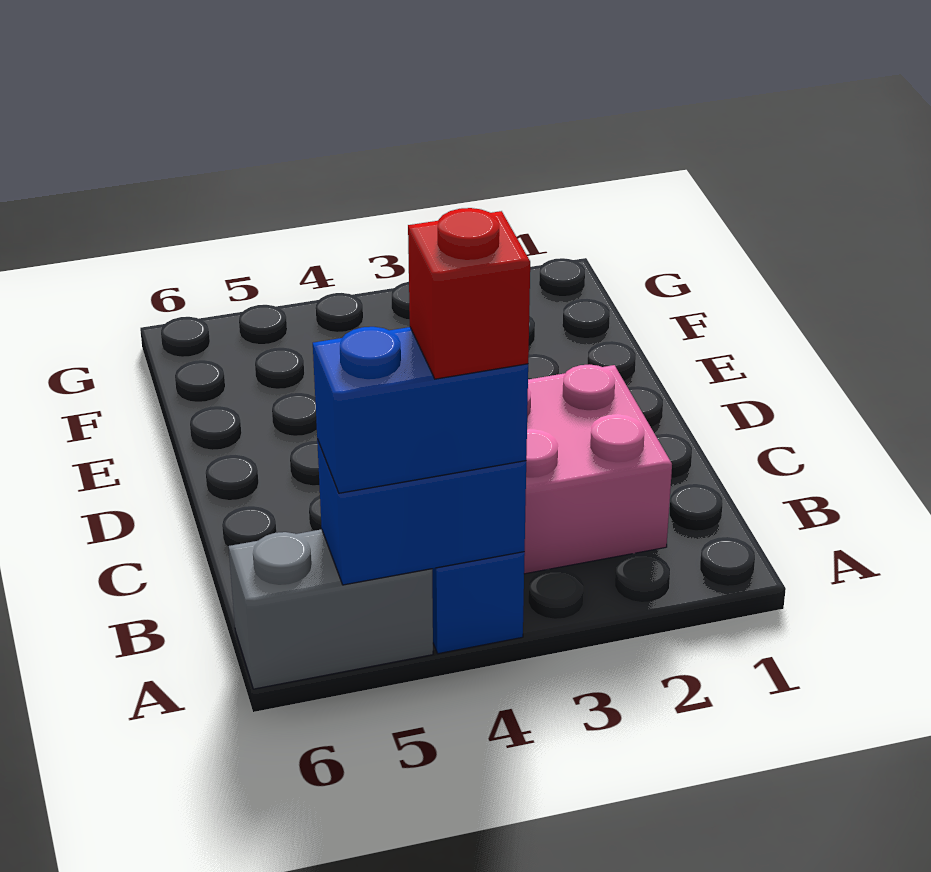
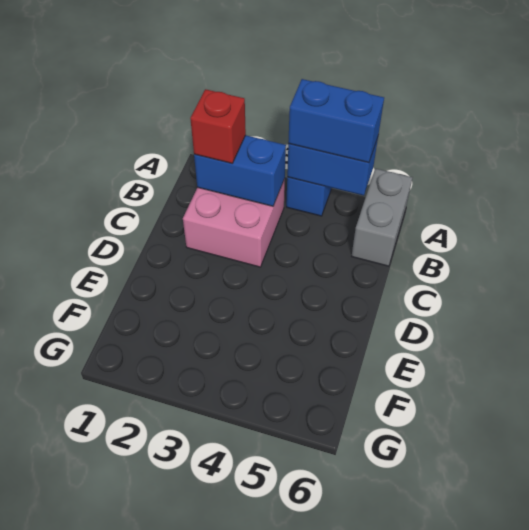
red brick A4 level 4 -> red brick B2 level 3
grey brick A5:A6 level 1 -> grey brick A6:B6 level 1
none -> blue brick B2:B3 level 2

